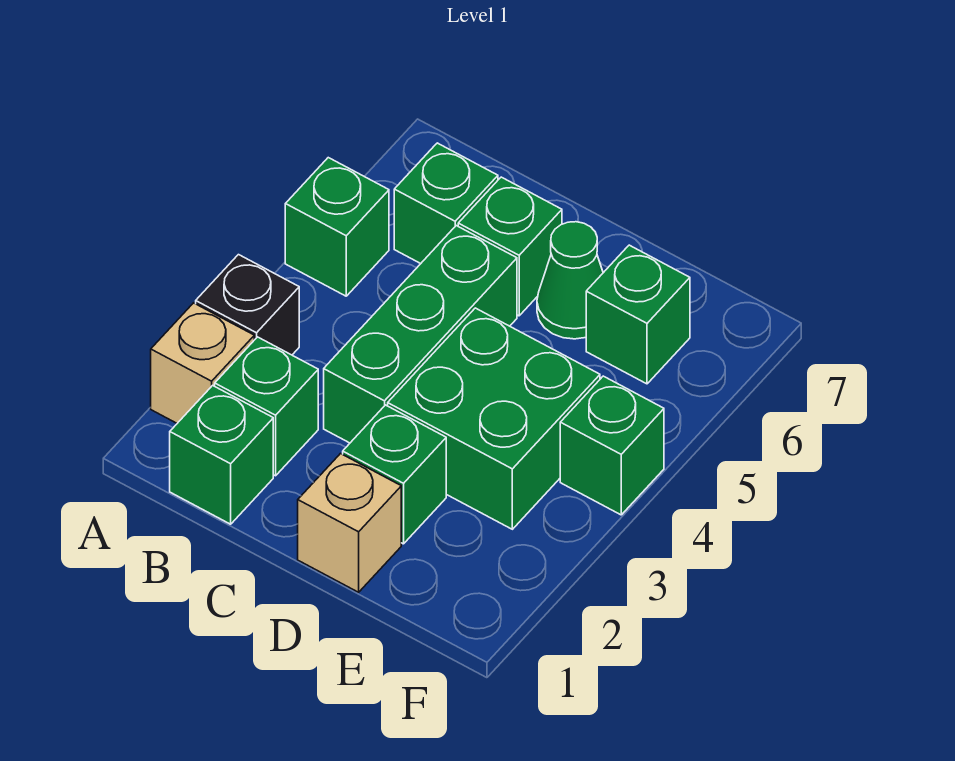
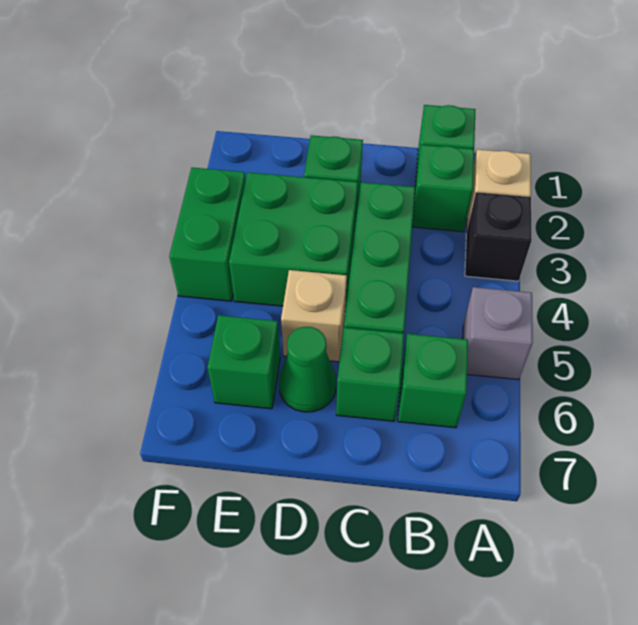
green brick A5 level 1 -> grey brick A5 level 1
tan brick D1 level 1 -> tan brick D5 level 1
green brick F4 level 1 -> green brick F3:F4 level 1

